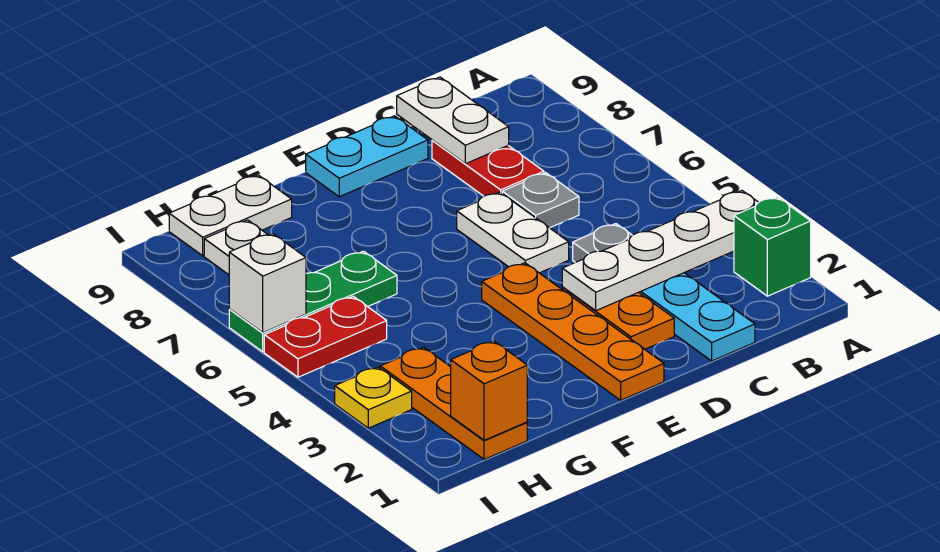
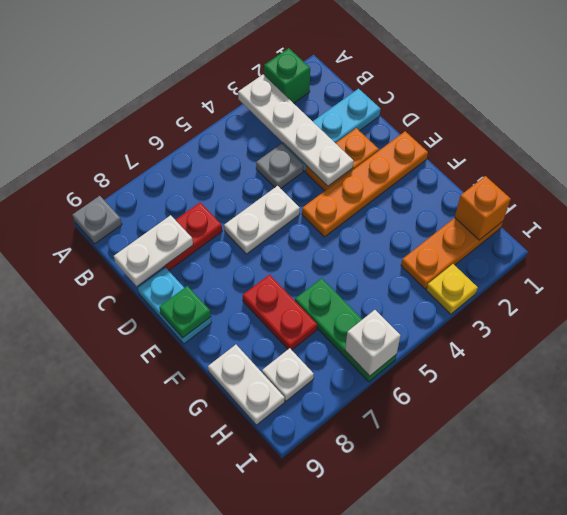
grey plate C6 level 1 -> grey plate A9 level 1
none -> green plate E9 level 2
red plate H5:I5 level 1 -> red plate F7:G7 level 1

